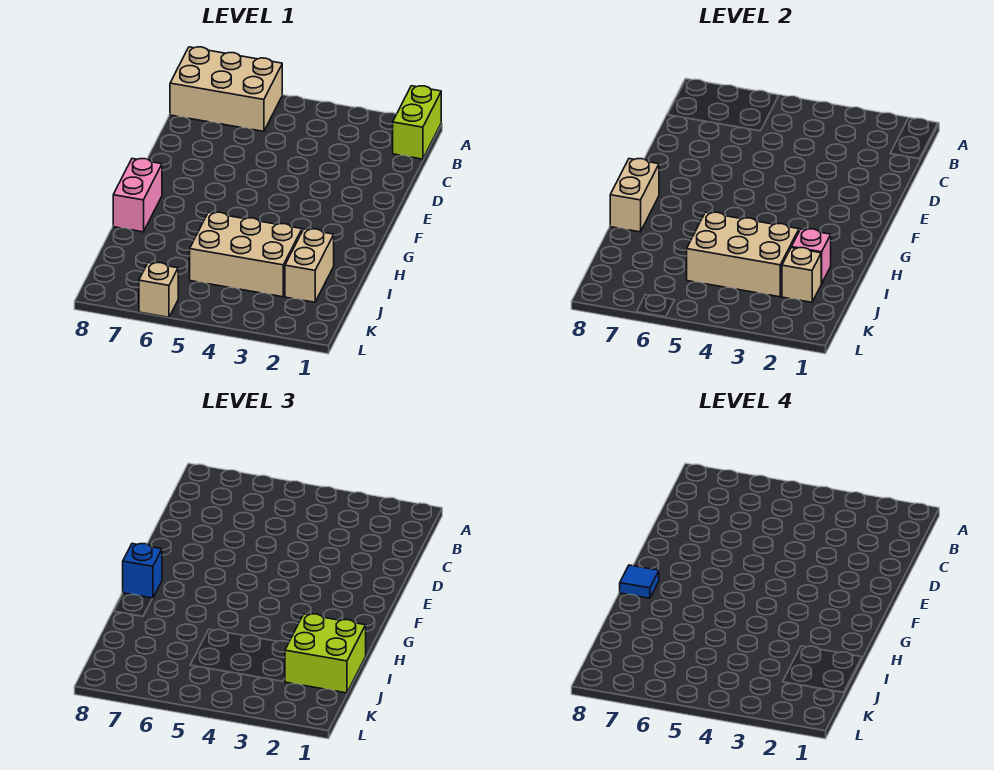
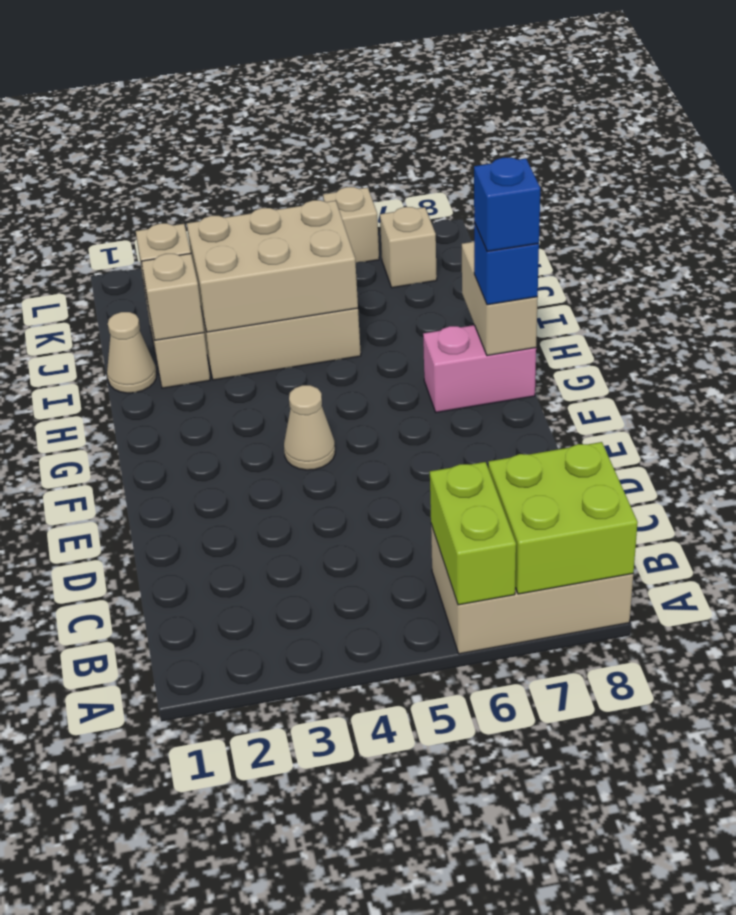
lime brick A1:B1 level 1 -> lime brick A6:B6 level 2
none -> tan cone F4 level 1
pink brick G8:H8 level 1 -> pink brick G7:G8 level 1
blue tile G8 level 4 -> blue brick G8 level 4
none -> tan cone I1 level 1
lime brick I1:J2 level 3 -> lime brick A7:B8 level 2
pink brick I2 level 2 -> tan brick I2 level 2
none -> tan brick K7 level 1

